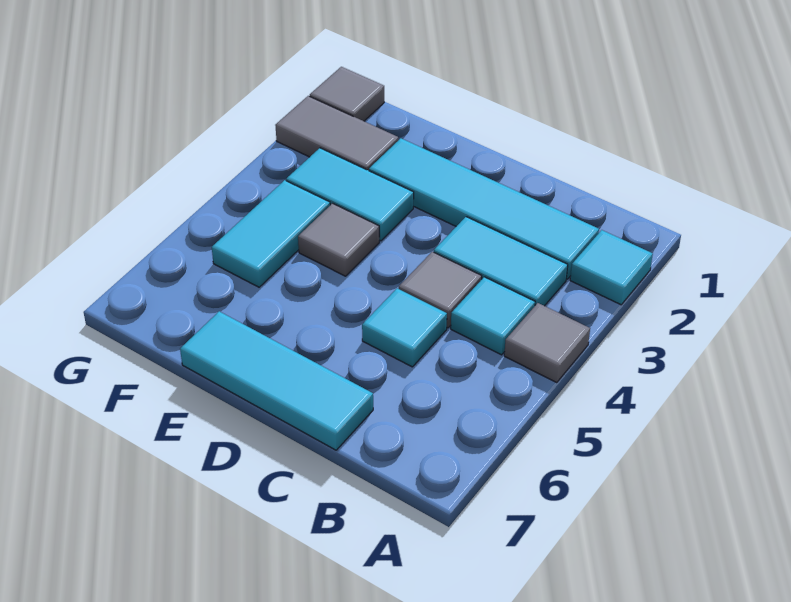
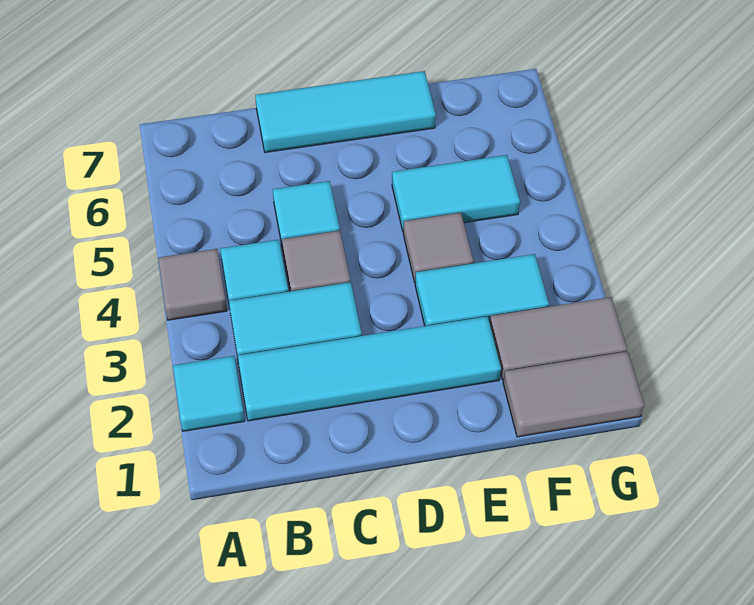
cyan tile F4:F5 level 1 -> cyan tile E5:F5 level 1
grey tile G1 level 1 -> grey tile F1:G1 level 1

